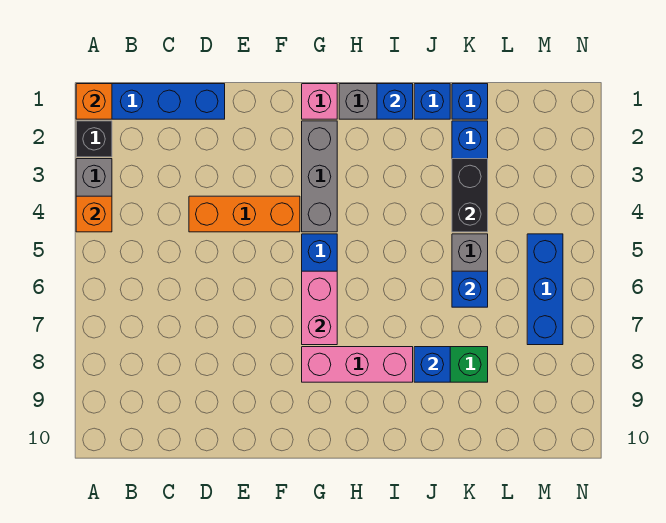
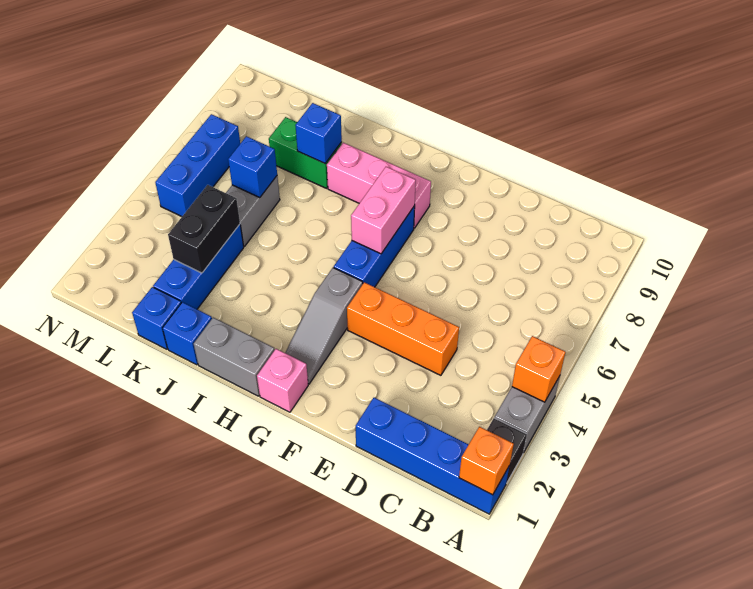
grey brick G2:G4 level 1 -> grey slope G2:G4 level 1 top 4
blue brick I1 level 2 -> none

